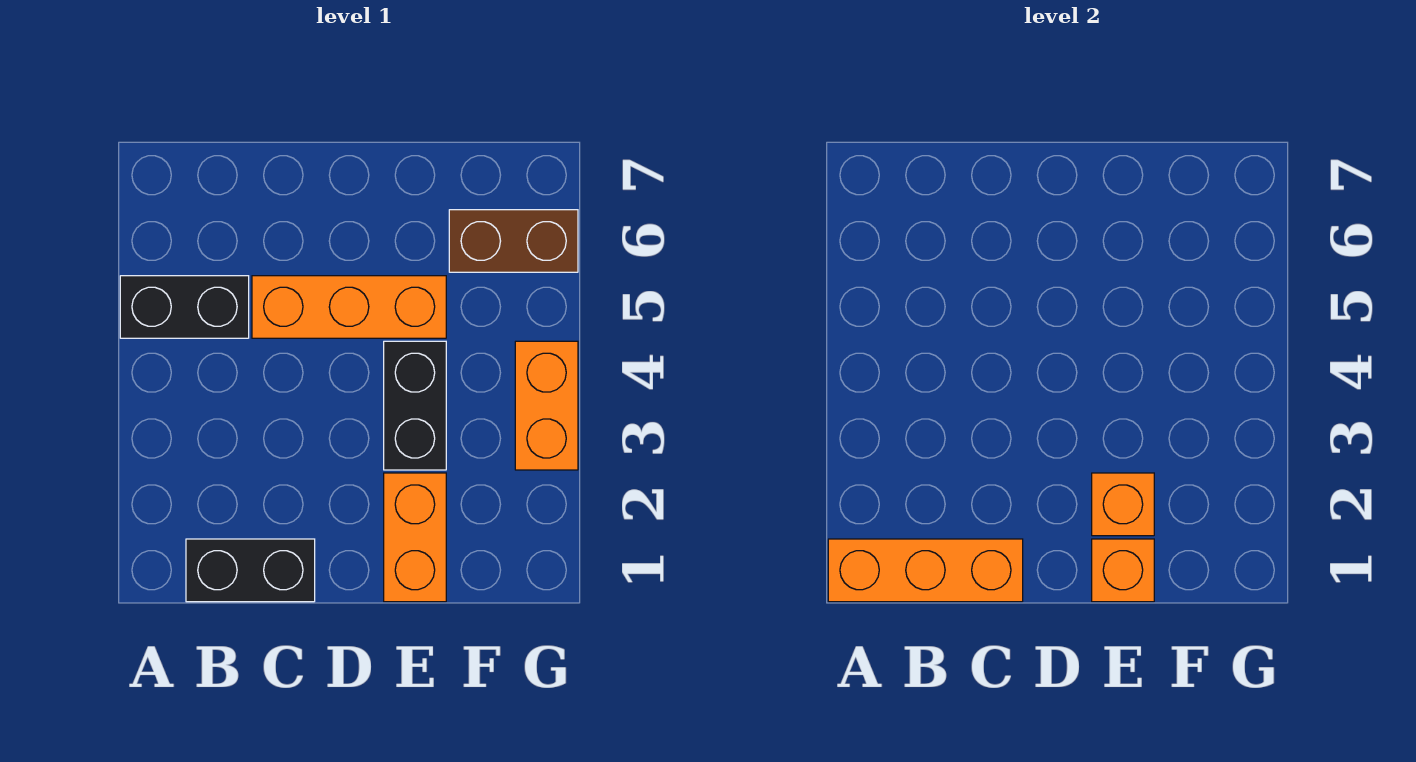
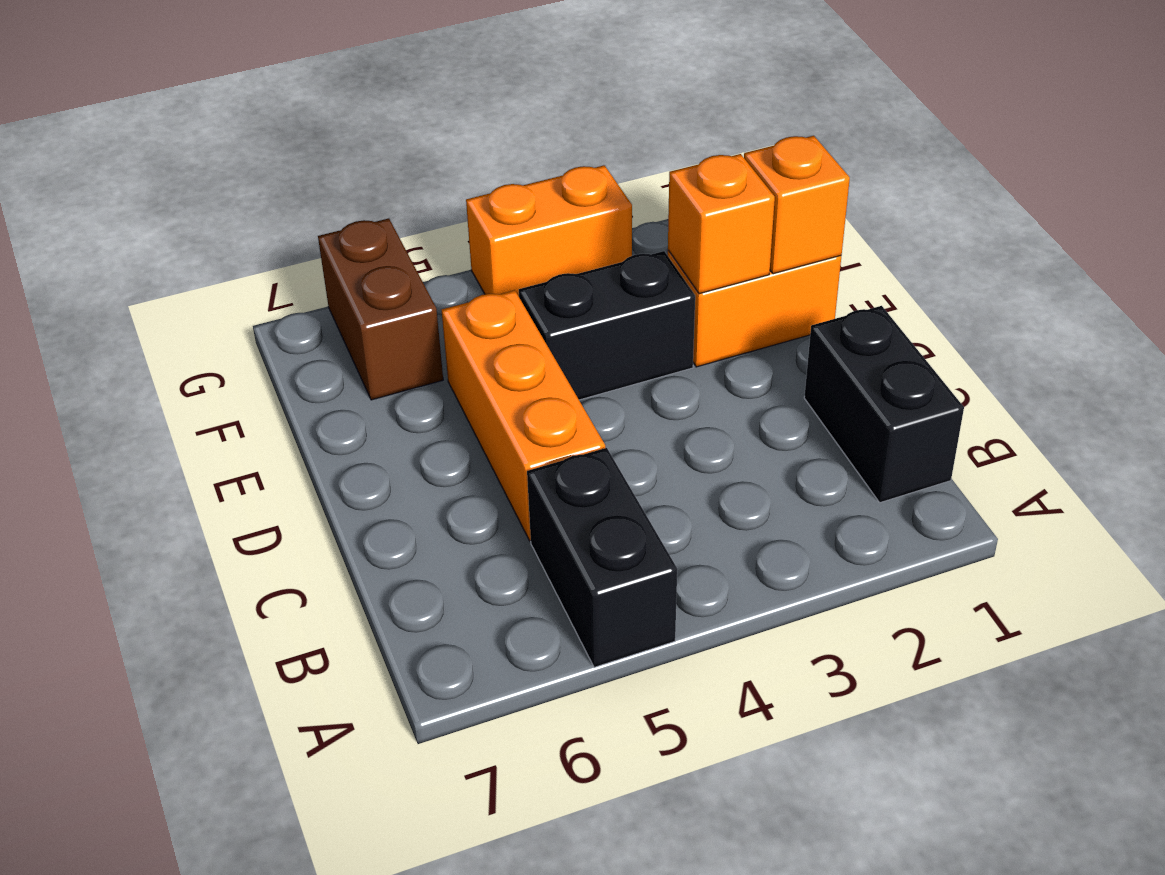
orange brick A1:C1 level 2 -> none

